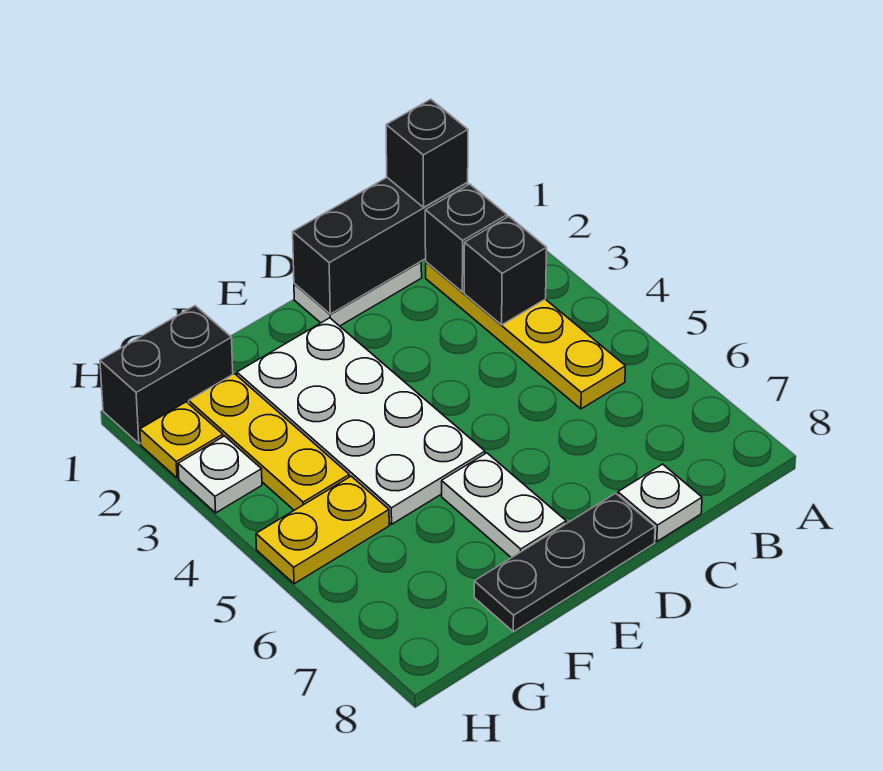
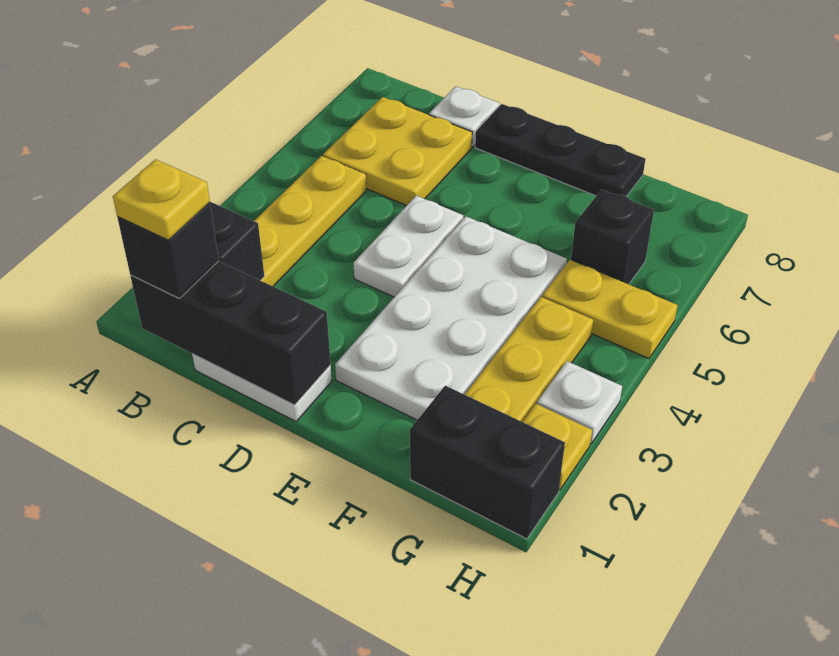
none -> yellow plate B1 level 4
black brick B3 level 2 -> black brick G6 level 1
none -> yellow plate B6:C7 level 1
white plate E6:E7 level 1 -> white plate D4:D5 level 1

